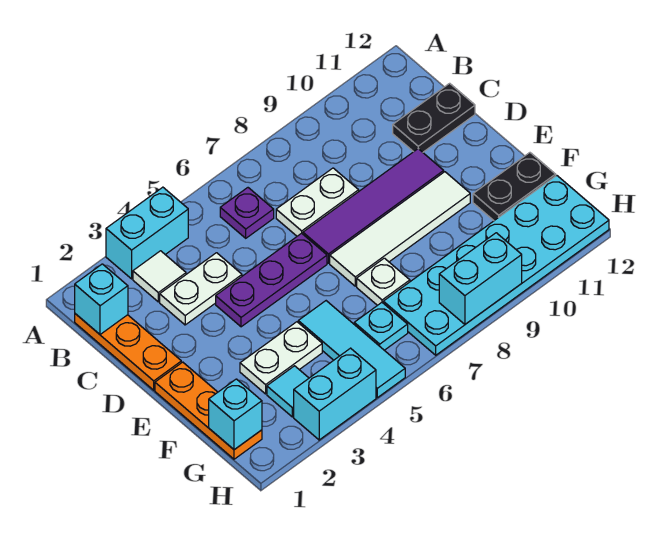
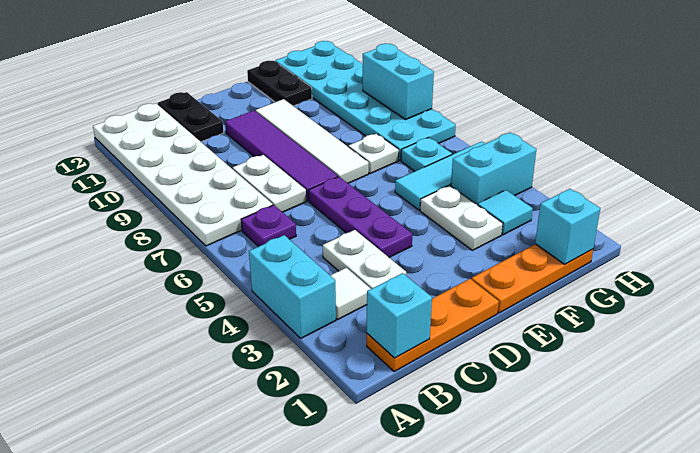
none -> white plate A7:B12 level 1
cyan brick H3:H4 level 1 -> cyan brick G4:H4 level 1

